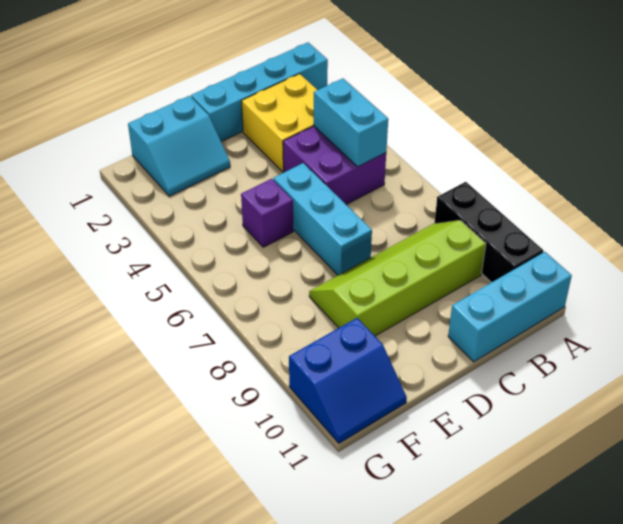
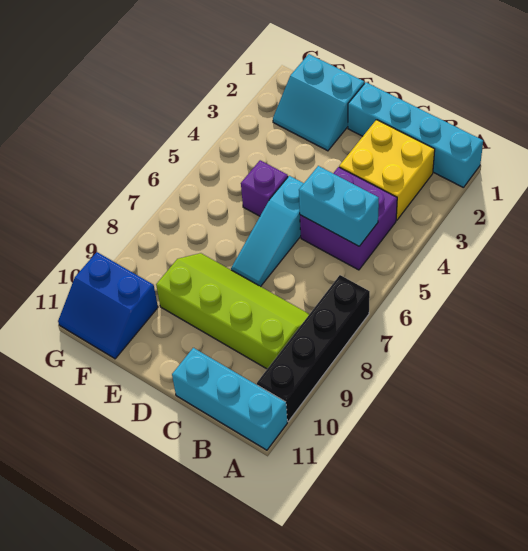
black brick A8:A10 level 1 -> black brick A7:A10 level 1
cyan brick B4:B5 level 2 -> cyan brick B5:C5 level 2
cyan brick D5:D7 level 1 -> cyan slope D5:D7 level 1 top 5

